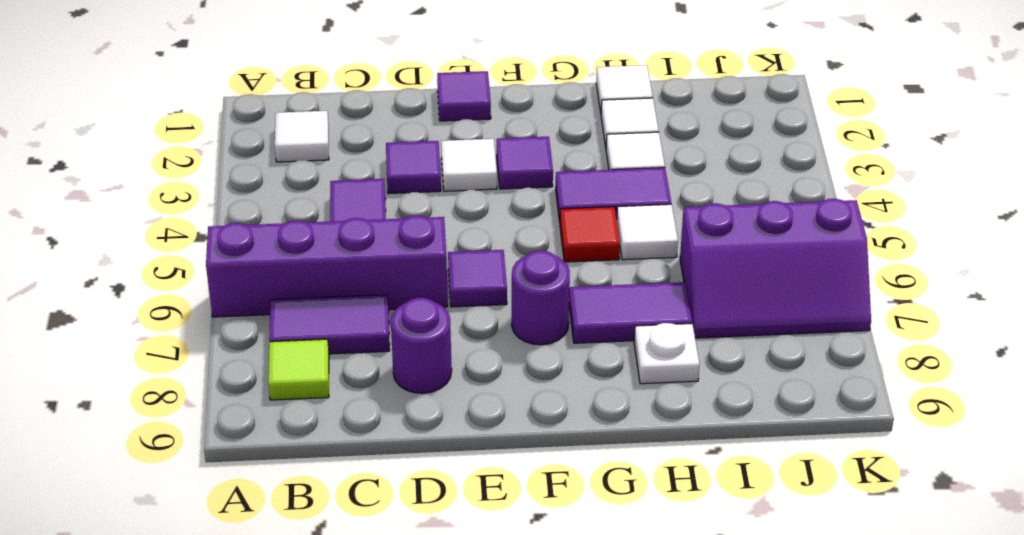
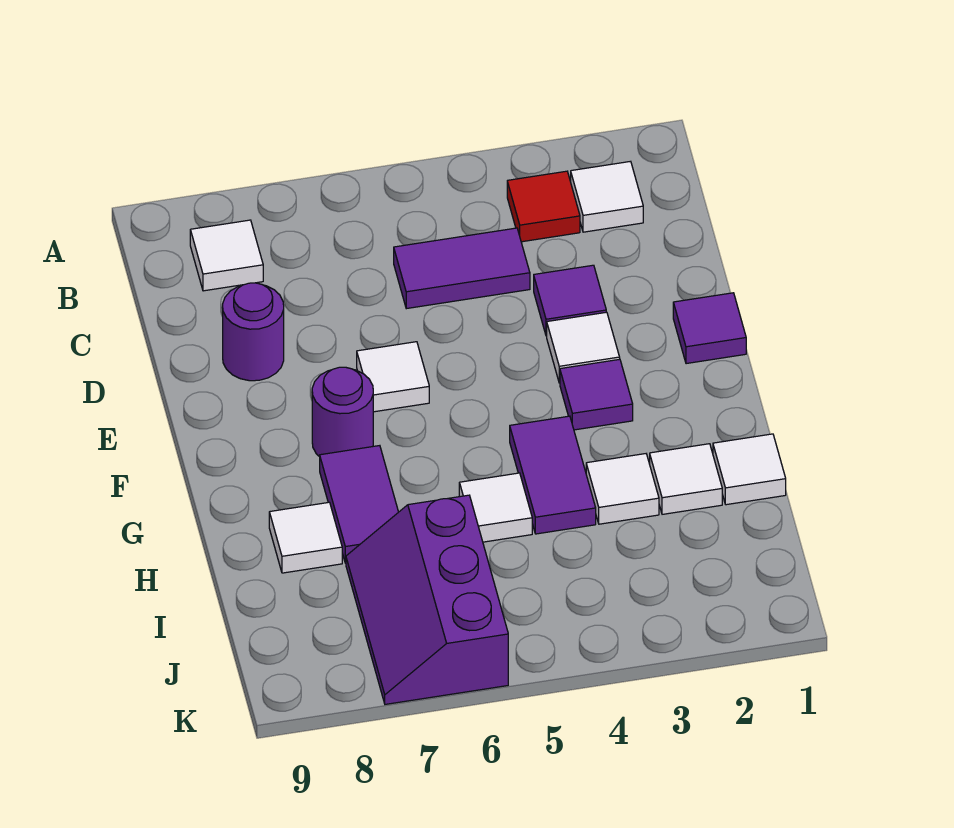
purple brick A6:D6 level 1 -> none
purple tile B7:C7 level 1 -> none
lime tile B8 level 1 -> white tile B8 level 1
purple tile E6 level 1 -> white tile E6 level 1
red tile G5 level 1 -> red tile B3 level 1
white plate H8 level 1 -> white tile H8 level 1

